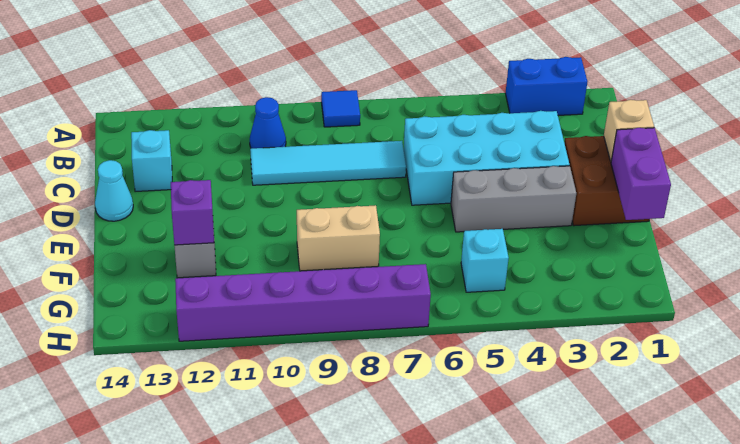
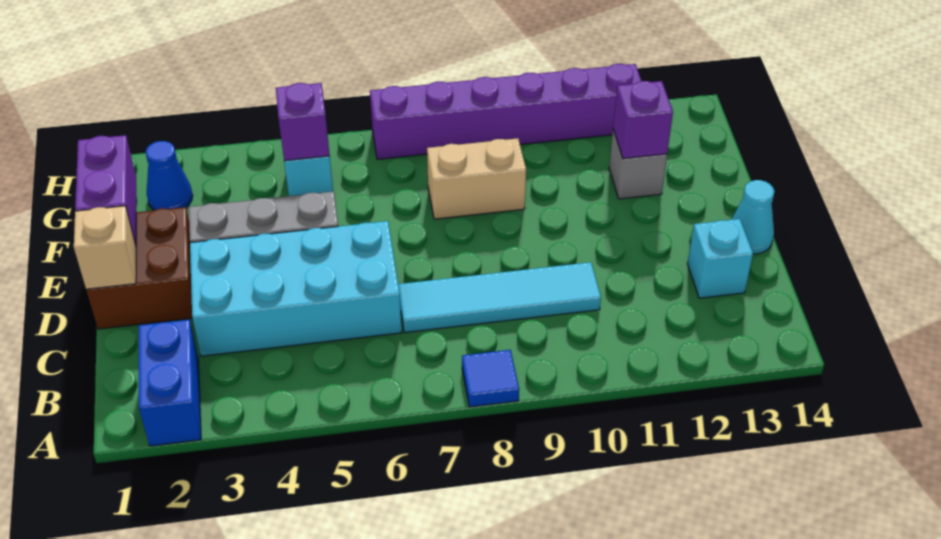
blue brick A2:A3 level 1 -> blue brick A2:B2 level 1
blue cone B10 level 1 -> blue cone G2 level 1
none -> purple brick G5 level 2

